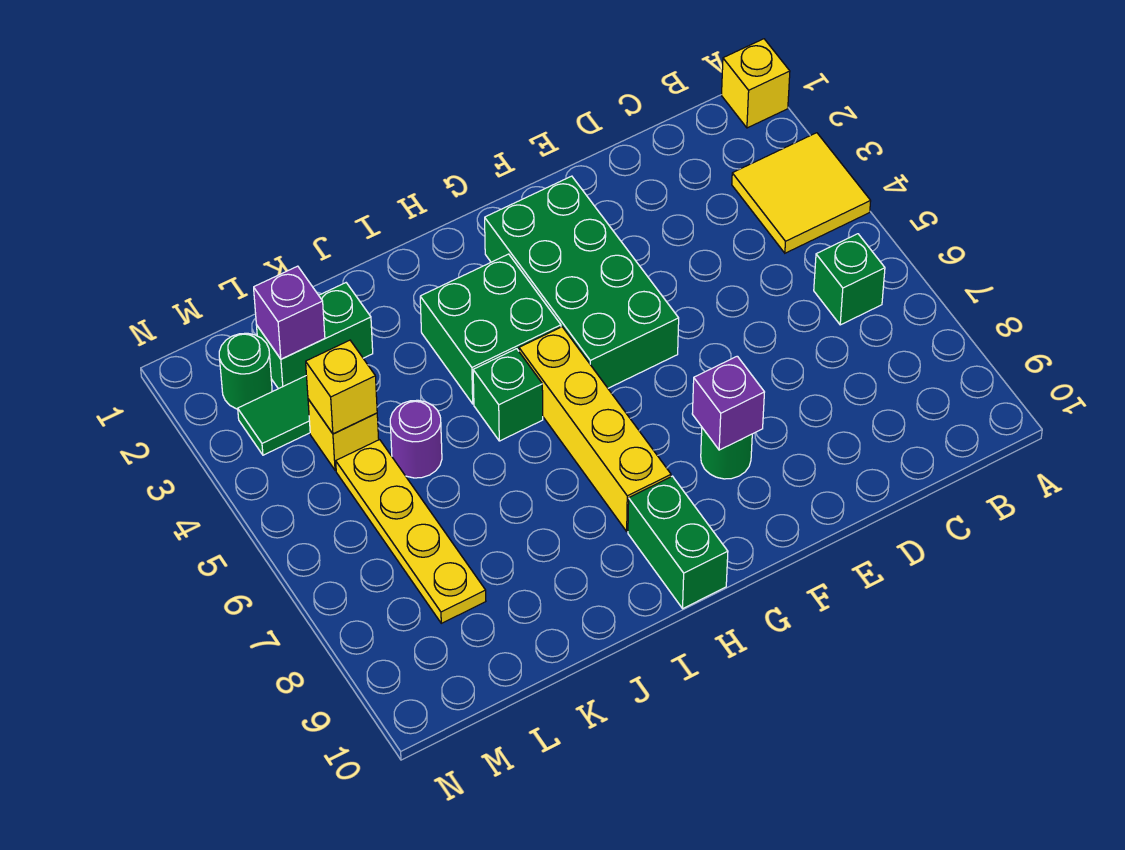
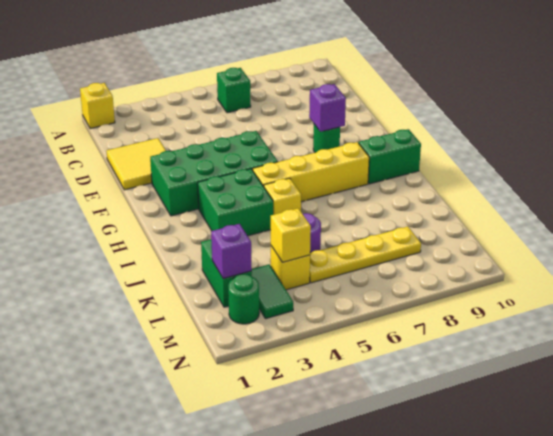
yellow tile A3:B4 level 1 -> yellow tile D1:E2 level 1
green brick I5 level 1 -> yellow brick I5 level 1

